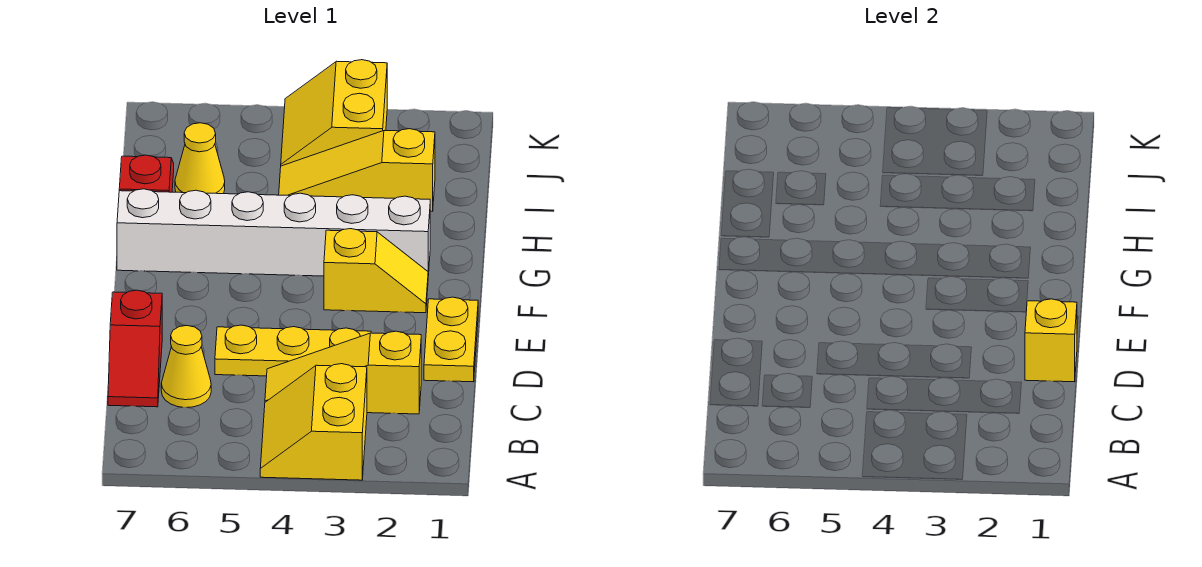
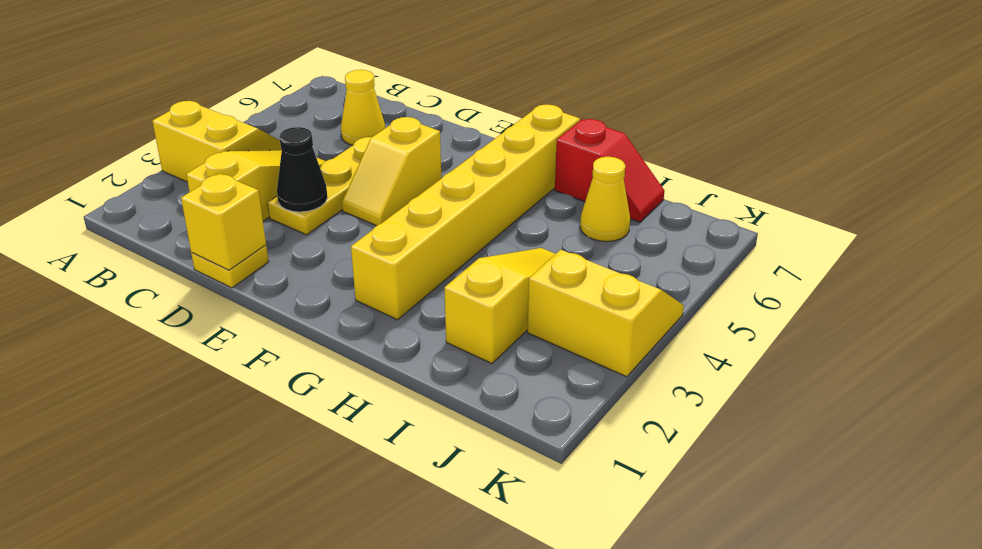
red slope C7:D7 level 1 top D -> none
yellow plate D1:E1 level 1 -> yellow plate D1 level 1
none -> black cone D3 level 2
yellow slope F2:F3 level 1 top 3 -> yellow slope E4:E5 level 1 top 5
white brick G2:G7 level 1 -> yellow brick G2:G7 level 1

